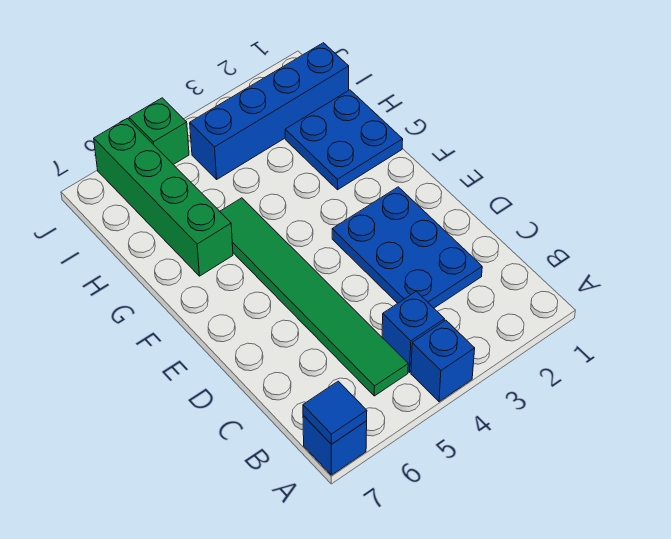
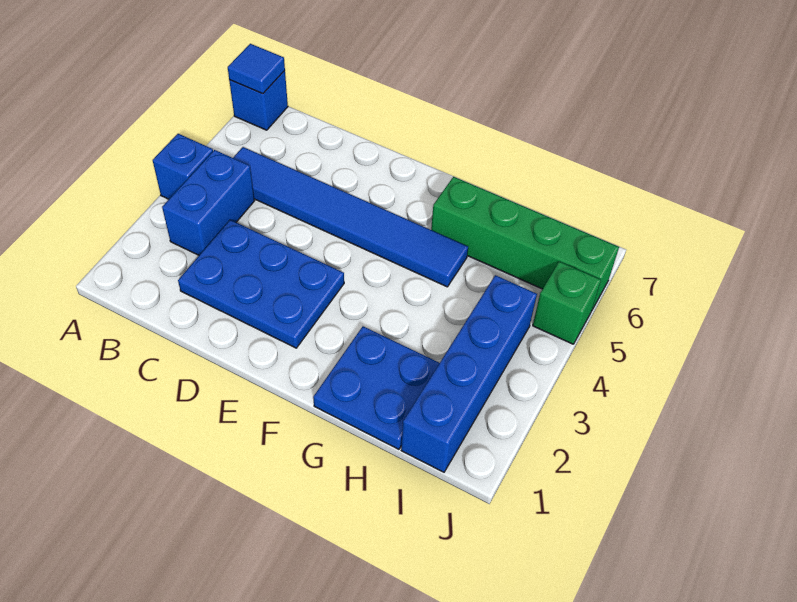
blue brick B4 level 1 -> blue brick B3:B4 level 1
green tile B5:G5 level 1 -> blue tile B5:G5 level 1

